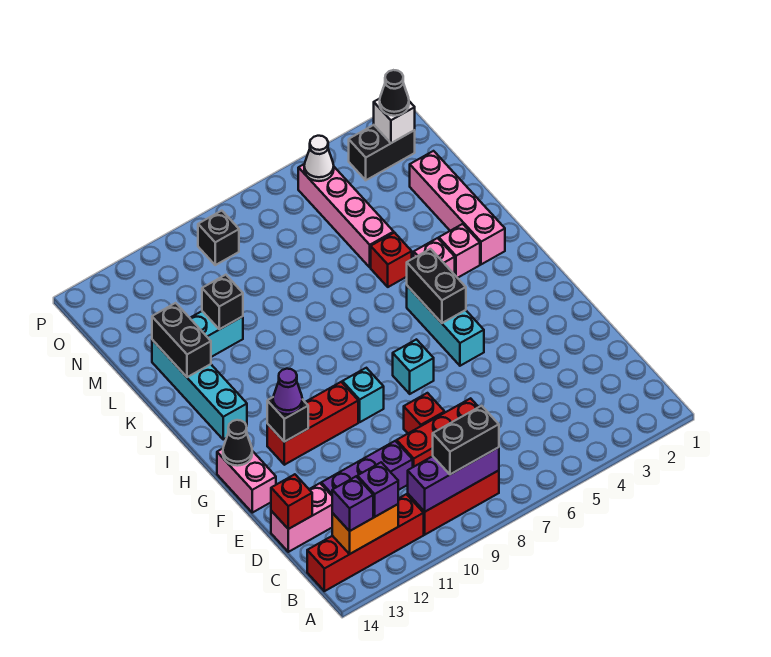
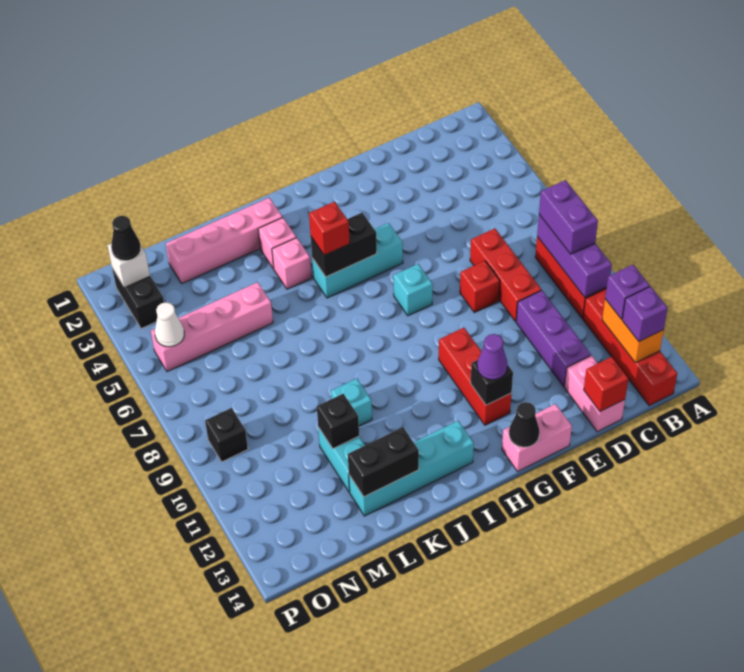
black brick B8:B9 level 3 -> purple brick B8:B9 level 3
cyan brick G9 level 1 -> cyan brick K10 level 1
red brick K5 level 1 -> red brick I5 level 3

